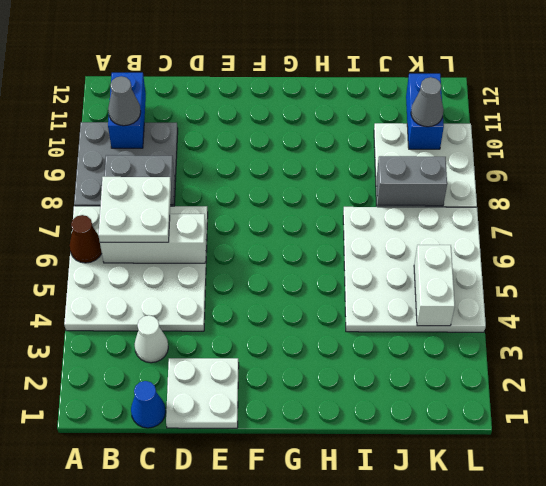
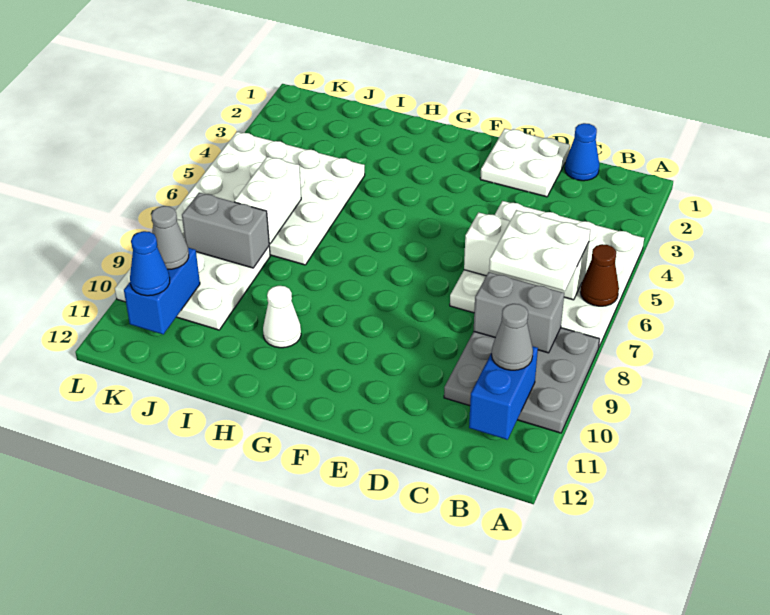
white cone C3 level 1 -> white cone H10 level 1
white brick K4:K5 level 2 -> white brick J6:J7 level 2
none -> blue cone K11 level 3

